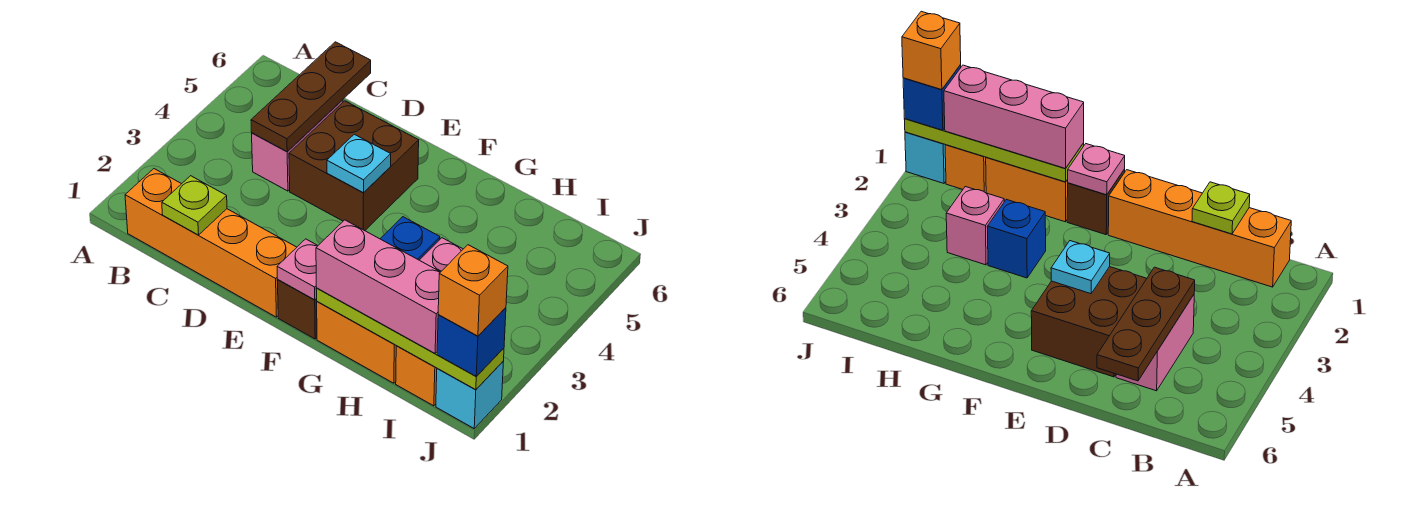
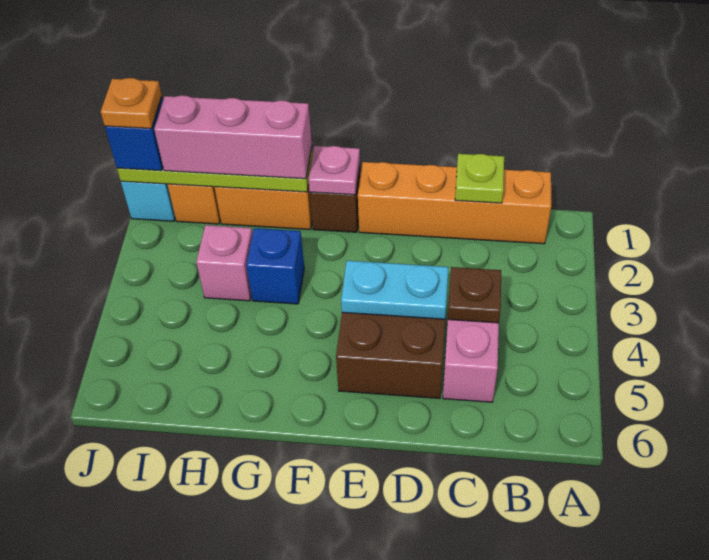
brown plate C4:C6 level 2 -> brown plate C4 level 2
cyan plate E4 level 2 -> cyan plate D4:E4 level 2
orange brick J1 level 4 -> orange plate J1 level 4

